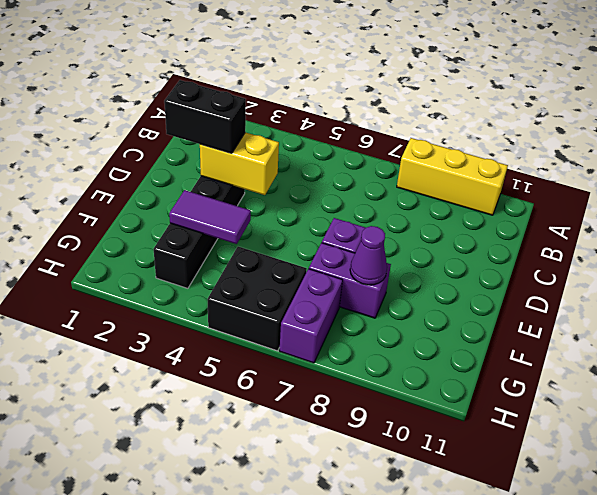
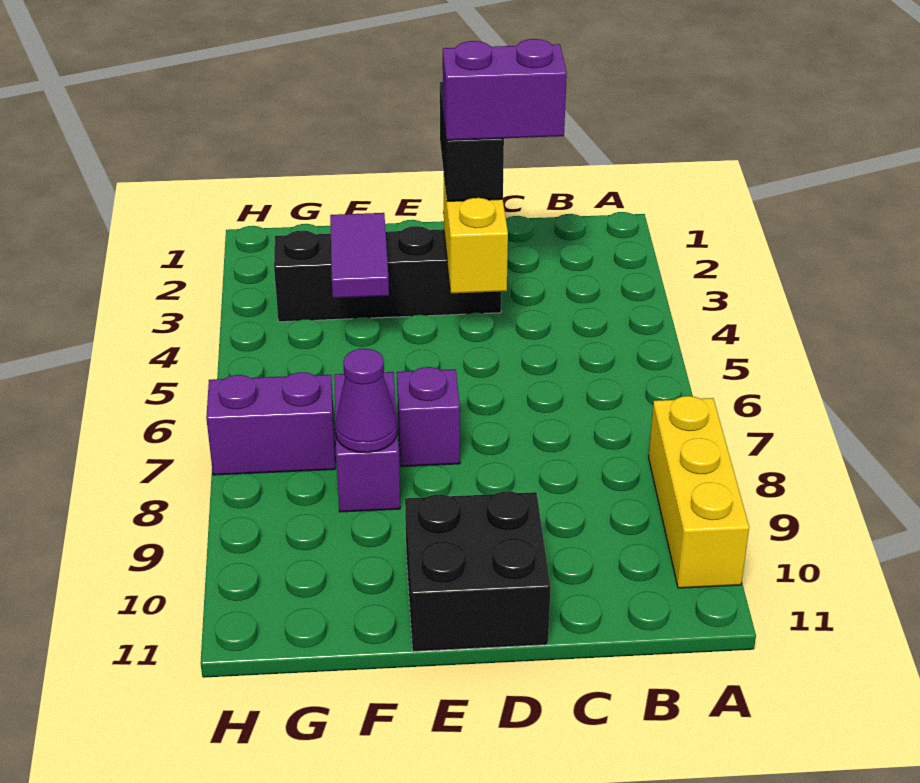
none -> purple brick C3:D3 level 4
black brick G5:H6 level 1 -> black brick D10:E11 level 1

